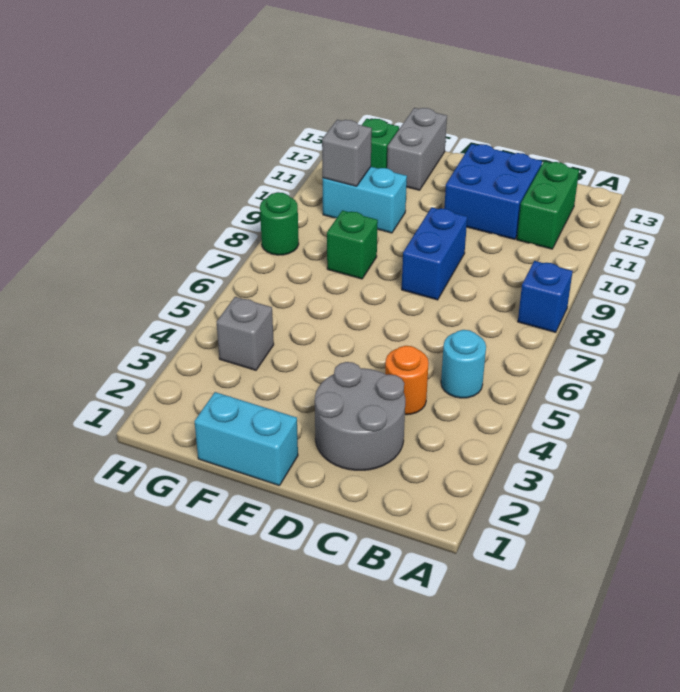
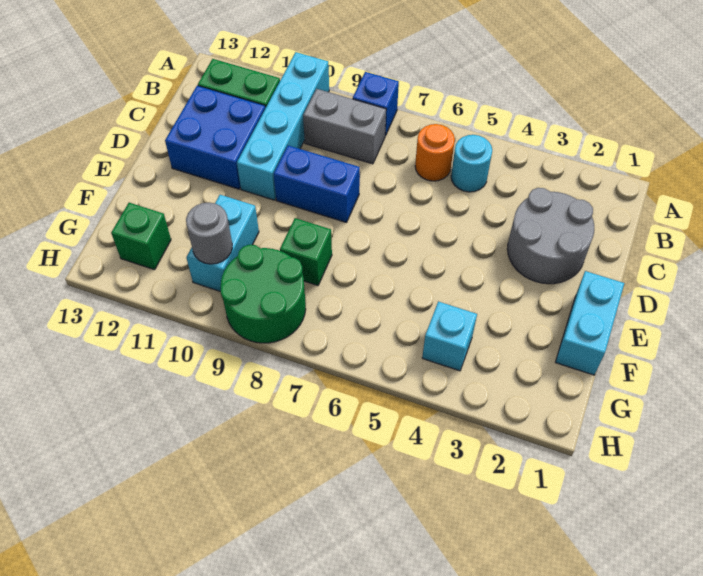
none -> cyan brick A10:D10 level 1
orange round brick C4 level 1 -> orange round brick B6 level 1
grey brick F12:F13 level 1 -> grey brick B8:B9 level 1
grey brick G4 level 1 -> cyan brick G4 level 1
grey brick G10 level 2 -> grey round brick G10 level 2
green round brick H8 level 1 -> green round brick G8:H9 level 1

